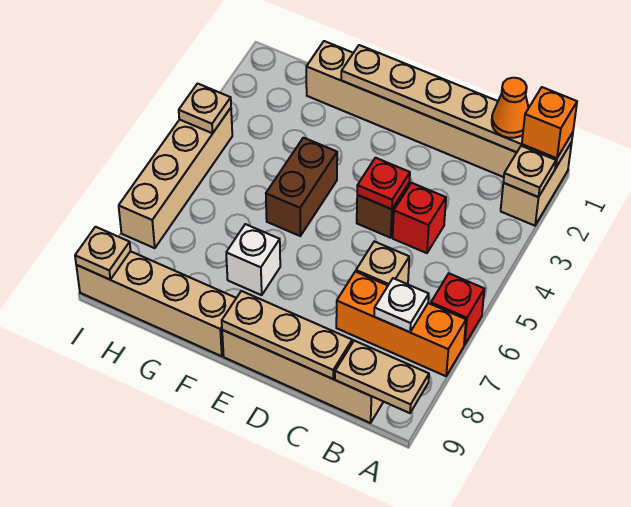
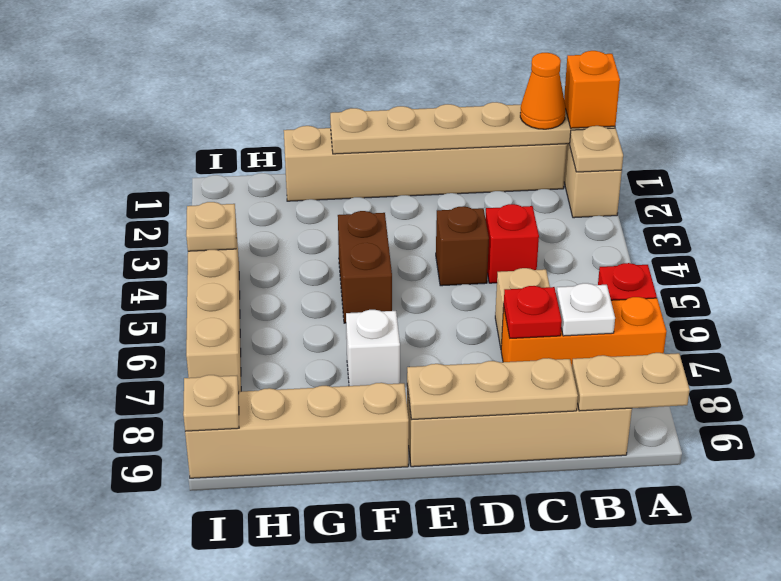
red plate D4 level 2 -> red plate C7 level 2

